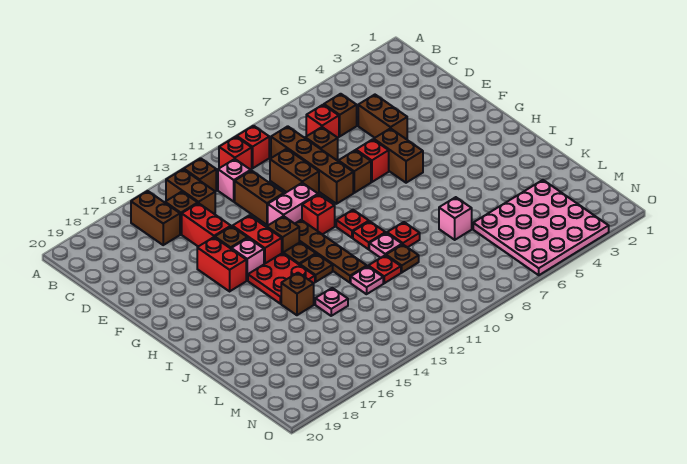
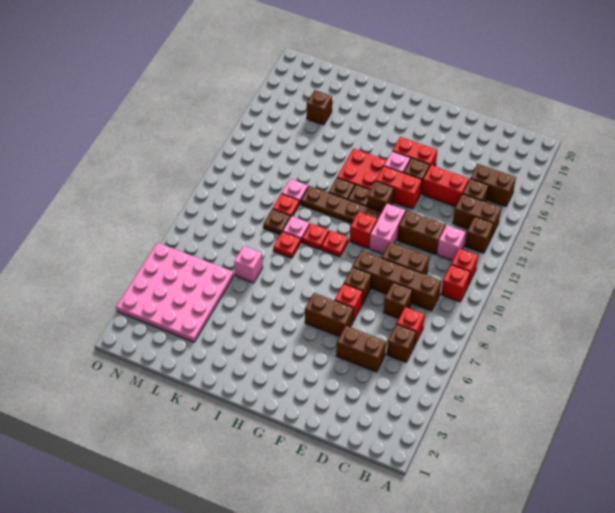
brown brick J15 level 1 -> brown brick L17 level 1
pink plate K14 level 1 -> none

